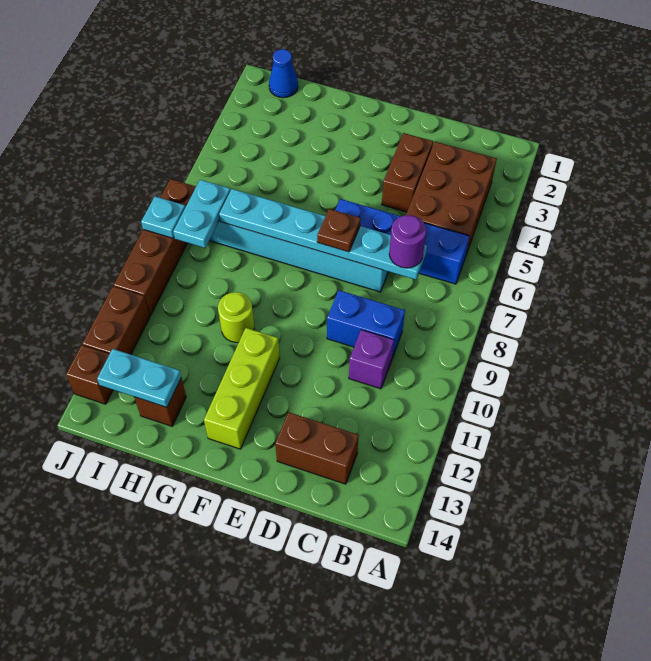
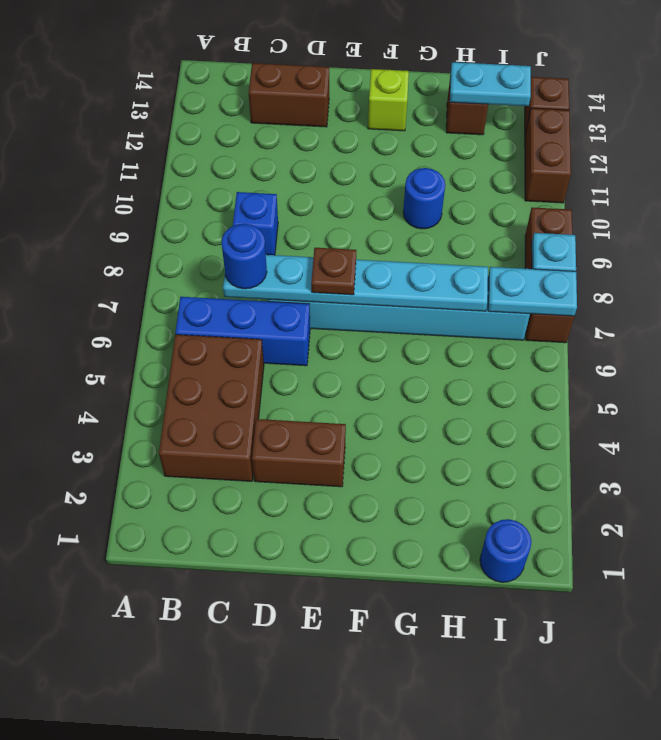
blue brick B6:E6 level 1 -> blue brick B6:D6 level 1
purple round brick C7 level 3 -> blue round brick C7 level 3
blue brick C9:D9 level 1 -> blue brick C9 level 1
purple brick C10 level 1 -> none
brown brick D3:D4 level 1 -> brown brick D3:E3 level 1
lime brick F11:F13 level 1 -> lime brick F13 level 1
lime round brick G10 level 1 -> blue round brick G10 level 1
blue cone I1 level 1 -> blue round brick I1 level 1
cyan plate I7:I8 level 2 -> cyan plate I7:J7 level 2
brown brick J7:J10 level 1 -> brown brick J7:J9 level 1

